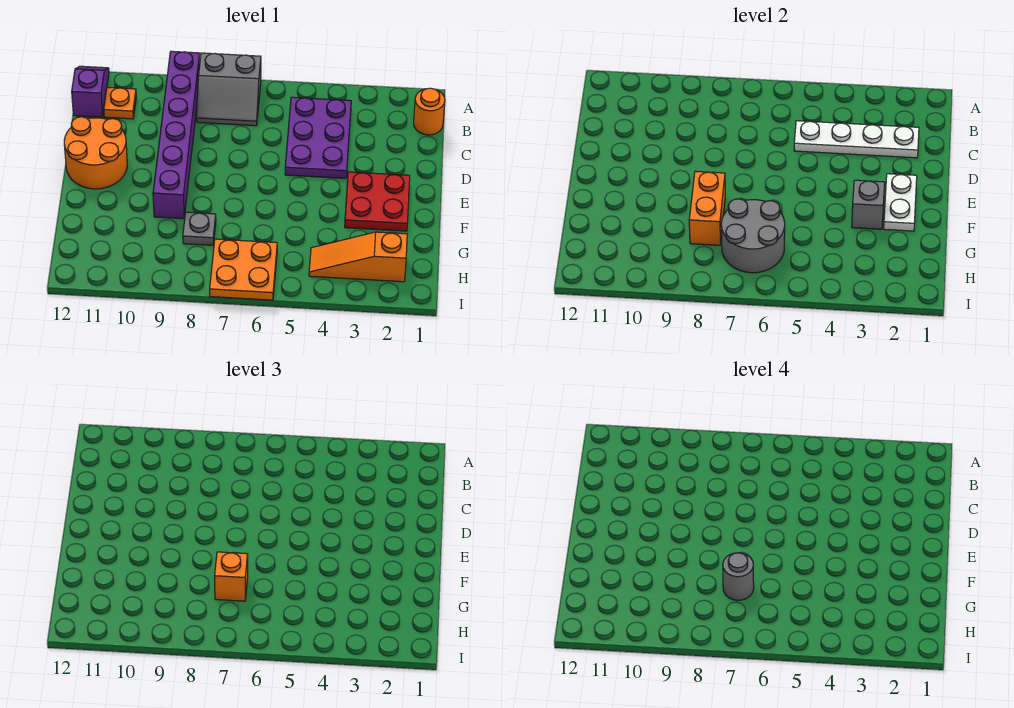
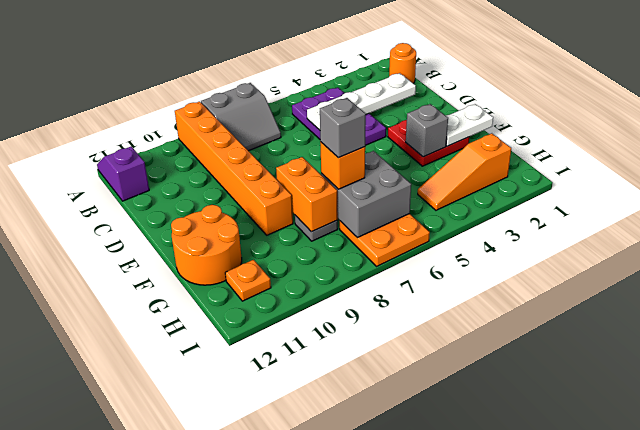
purple brick A9:F9 level 1 -> orange brick A9:F9 level 1
orange plate B11 level 1 -> orange plate H11 level 1
orange round brick D11:E12 level 1 -> orange round brick F11:G12 level 1
white plate E2:F2 level 2 -> white plate F1:F2 level 2
grey round brick G6:H7 level 2 -> grey brick G6:H7 level 2
grey round brick G7 level 4 -> grey brick G7 level 4

